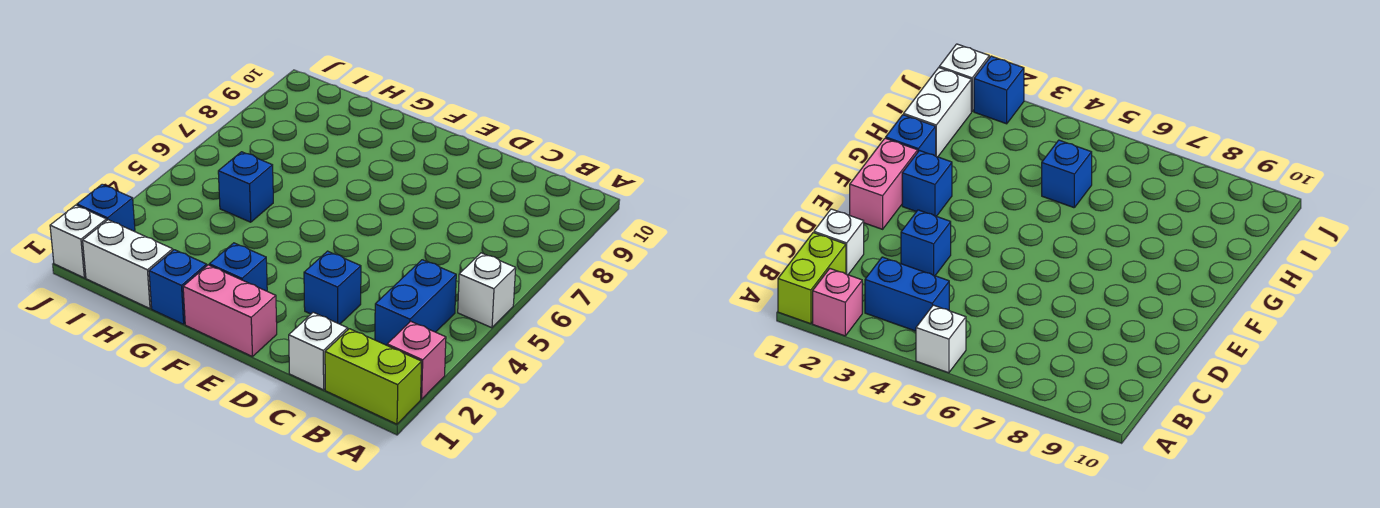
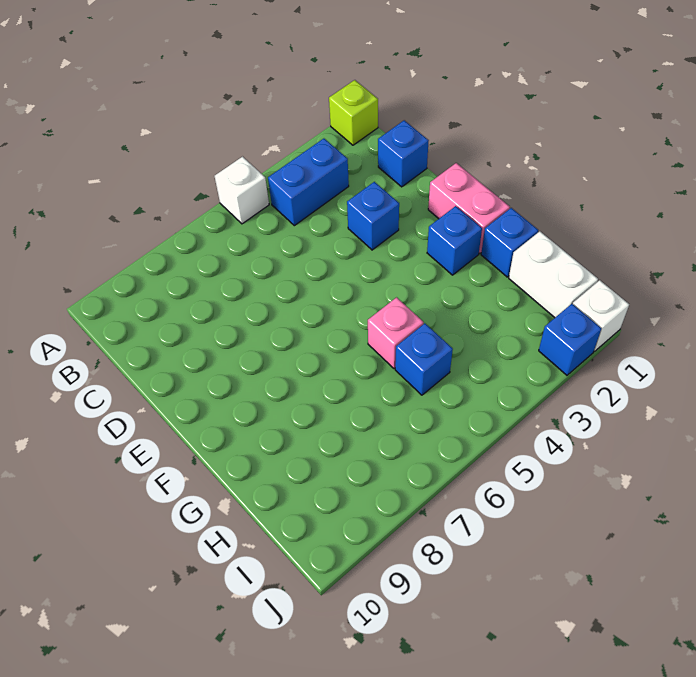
lime brick A1:B1 level 1 -> lime brick A1 level 1
pink brick A2 level 1 -> pink brick G5 level 1
white brick C1 level 1 -> blue brick C1 level 1

